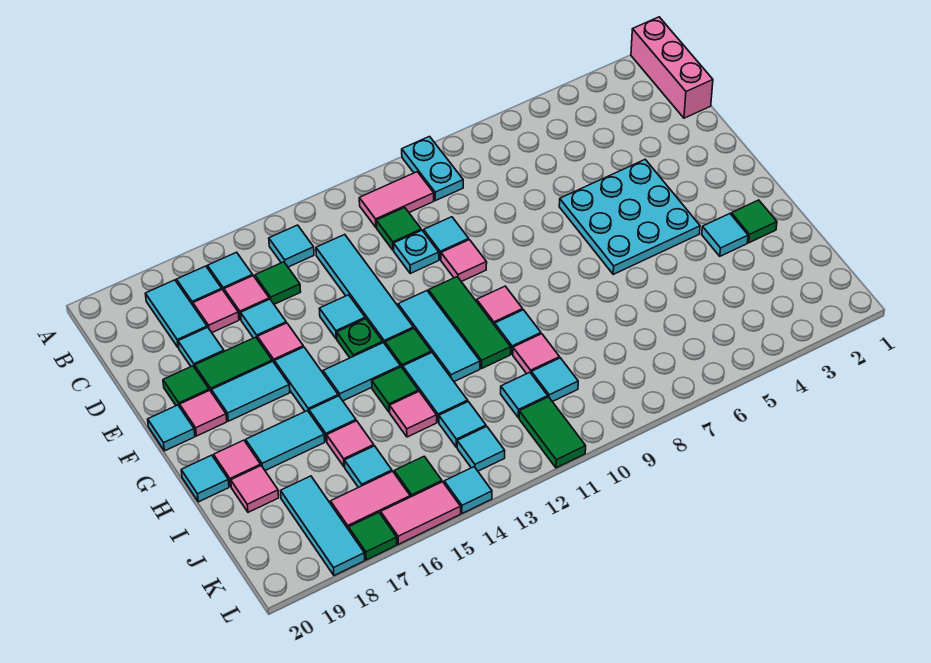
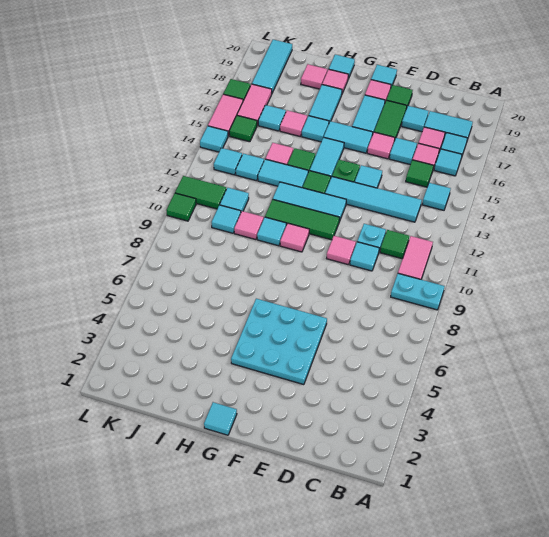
pink brick A1:C1 level 1 -> none
green tile H2 level 1 -> green tile L10 level 1
cyan tile H3 level 1 -> cyan tile G1 level 1
cyan tile J18:L18 level 1 -> cyan tile K18:K20 level 1

